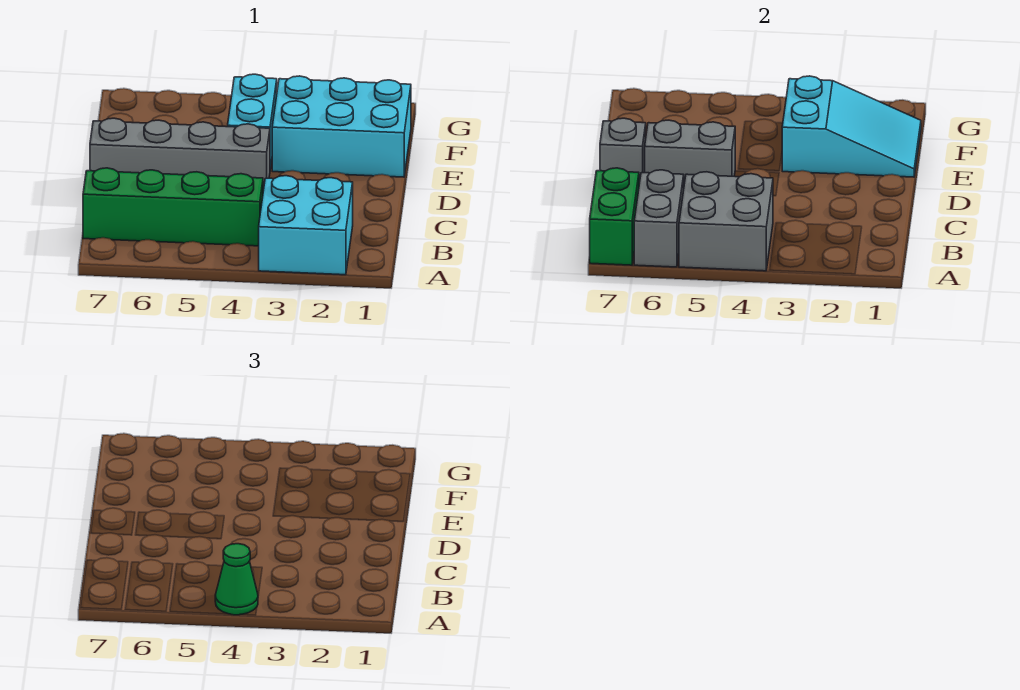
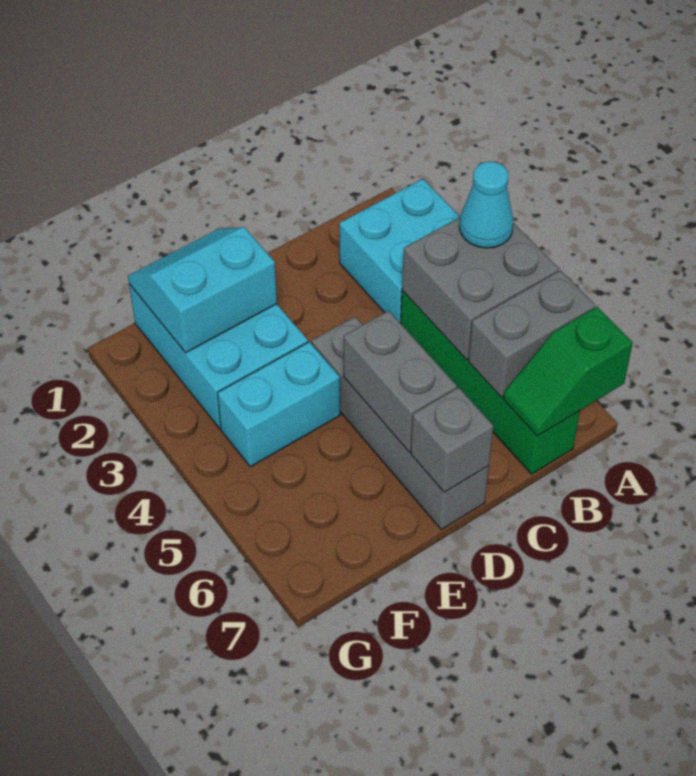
green cone A4 level 3 -> cyan cone A4 level 3
green brick A7:B7 level 2 -> green slope A7:B7 level 2 top A
cyan slope E1:F3 level 2 top 3 -> cyan slope E1:F2 level 2 top 2

